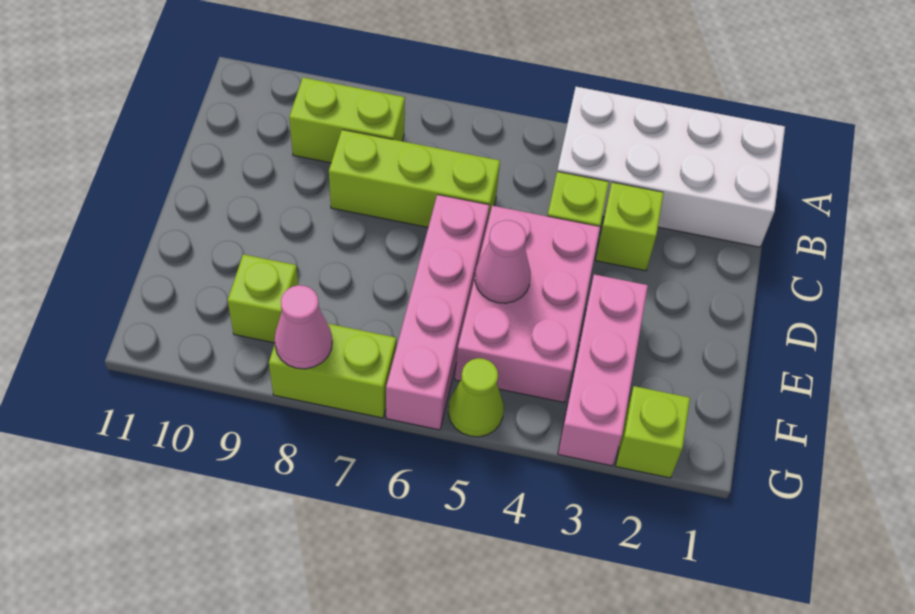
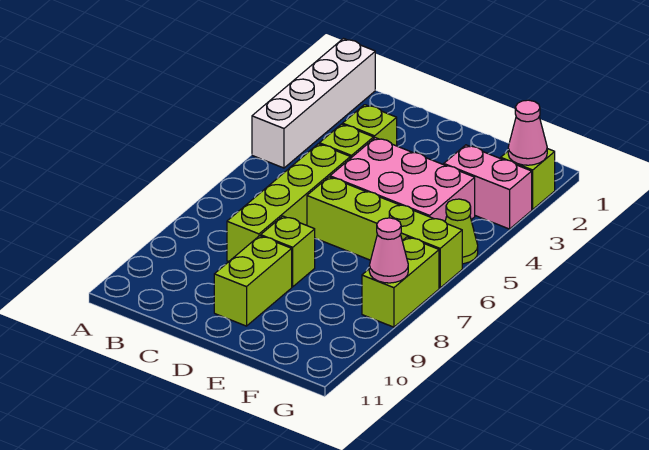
white brick A1:B4 level 1 -> white brick A1:A4 level 1
lime brick B8:B9 level 1 -> lime brick D9:D10 level 1
lime brick C6:C8 level 1 -> lime brick C5:C8 level 1
pink brick D6:G6 level 1 -> lime brick D6:G6 level 1
pink brick E3:G3 level 1 -> pink brick F3:G3 level 1
pink cone E5 level 2 -> pink cone G2 level 2
lime brick F9 level 1 -> lime brick D8 level 1

